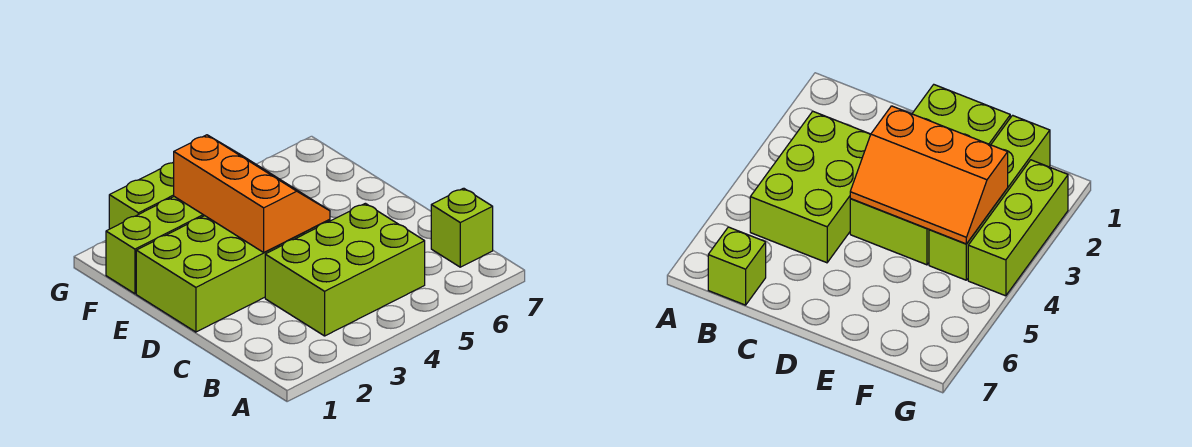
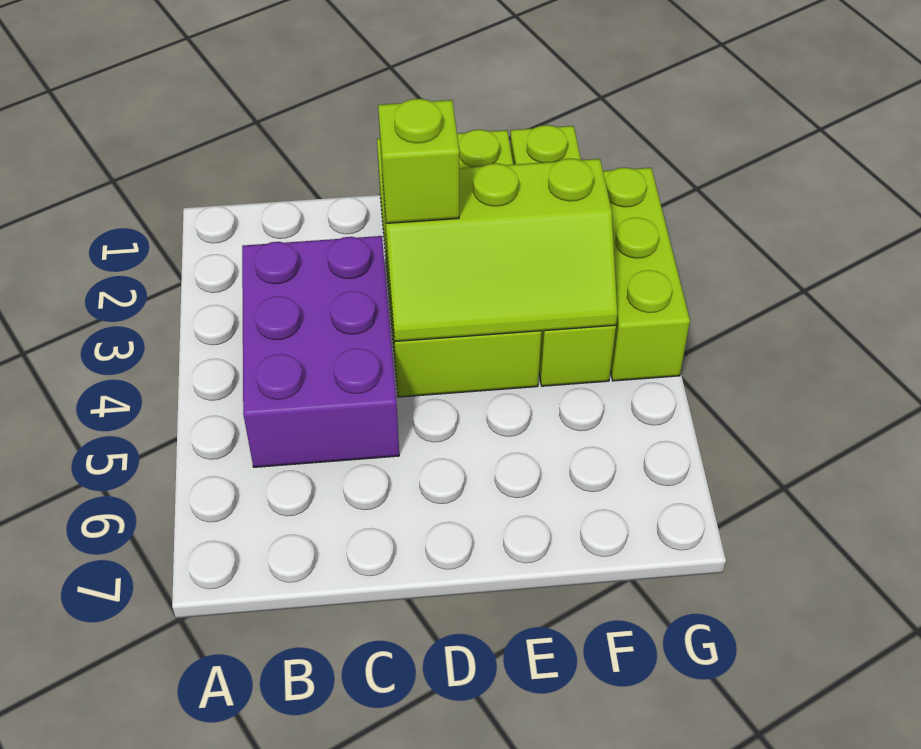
lime brick B3:C5 level 1 -> purple brick B3:C5 level 1
lime brick B7 level 1 -> lime brick D3 level 3
orange slope D3:F4 level 2 top 3 -> lime slope D3:F4 level 2 top 3

